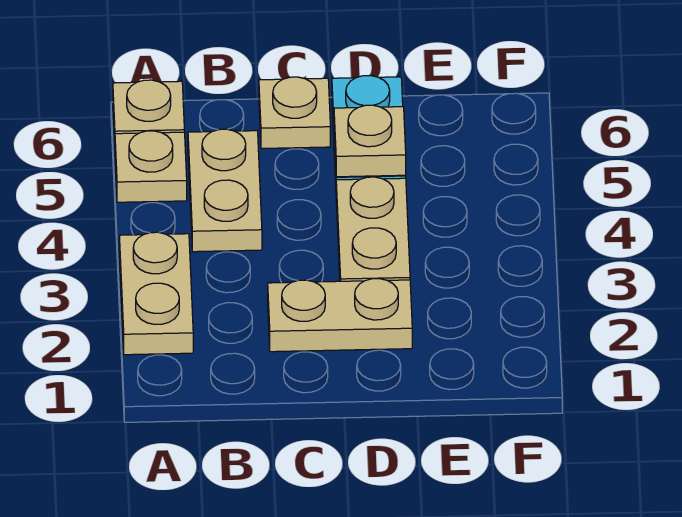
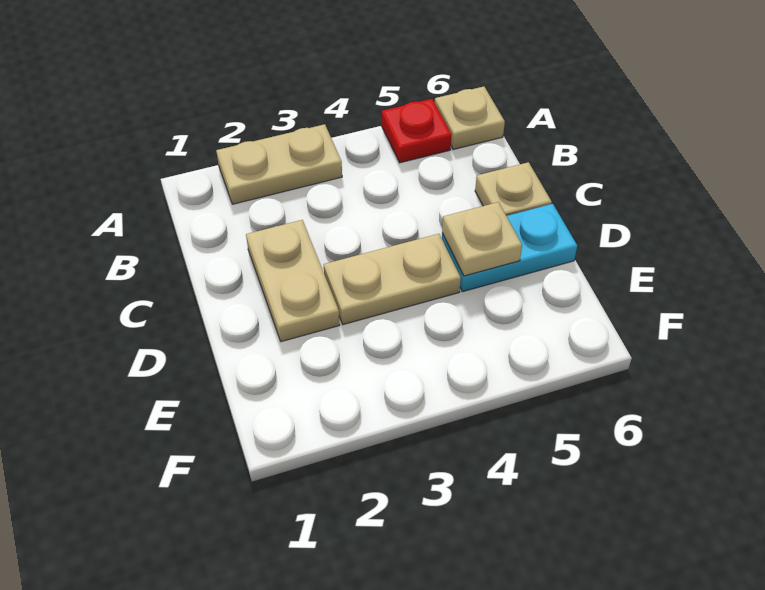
tan plate A5 level 1 -> red plate A5 level 1
tan plate B4:B5 level 1 -> none

